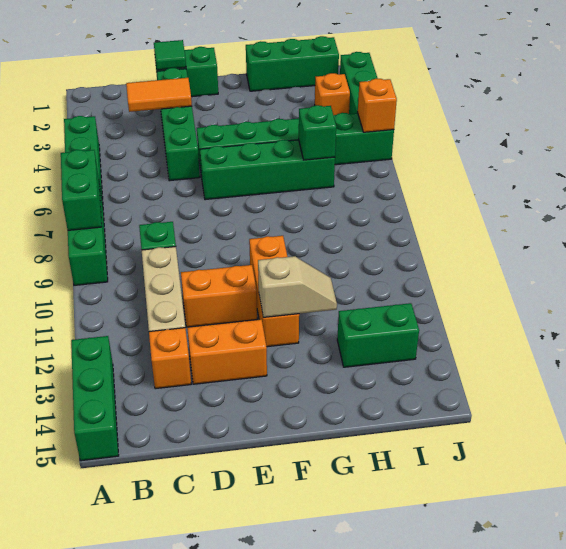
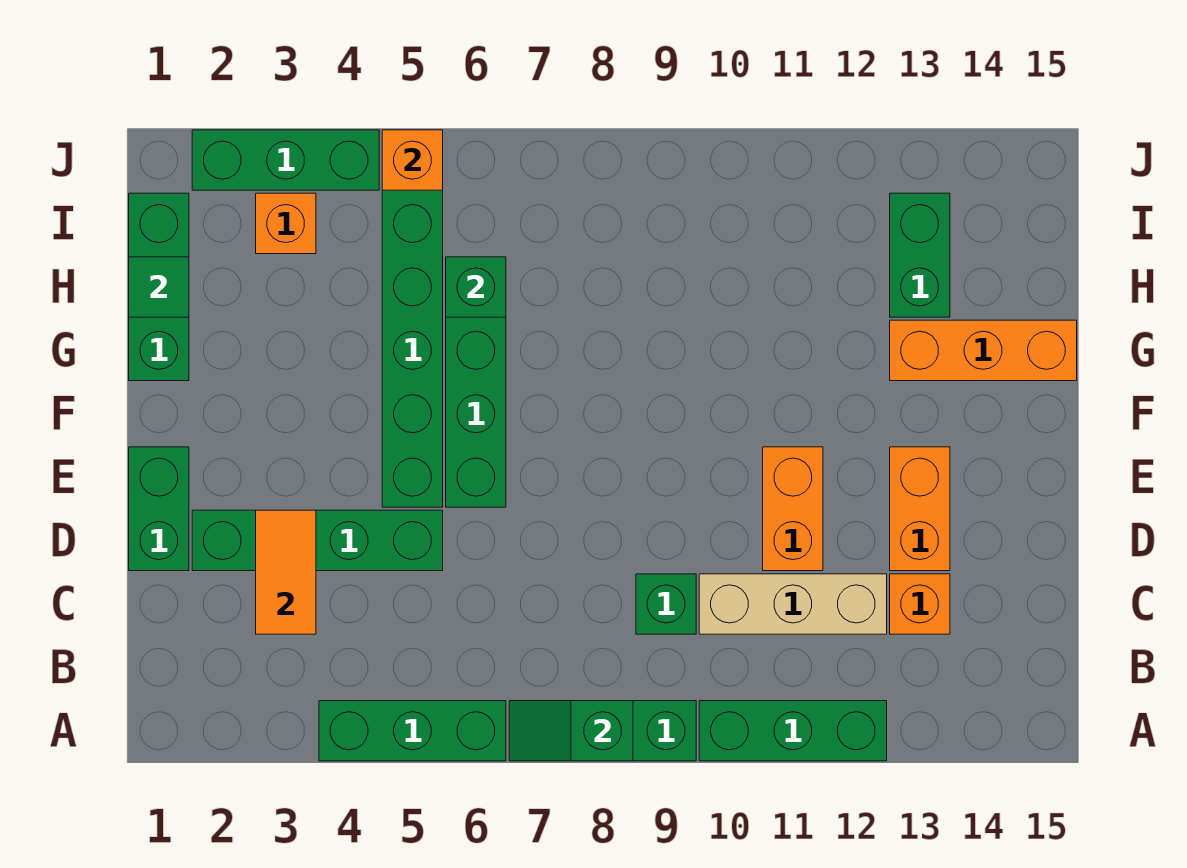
green brick A7:A8 level 2 -> green slope A7:A8 level 2 top 8
green brick A13:A15 level 1 -> green brick A10:A12 level 1
green tile D1 level 2 -> green tile H1 level 2
orange brick F10:F12 level 1 -> orange brick G13:G15 level 1
tan slope F12:G12 level 2 top F -> none

